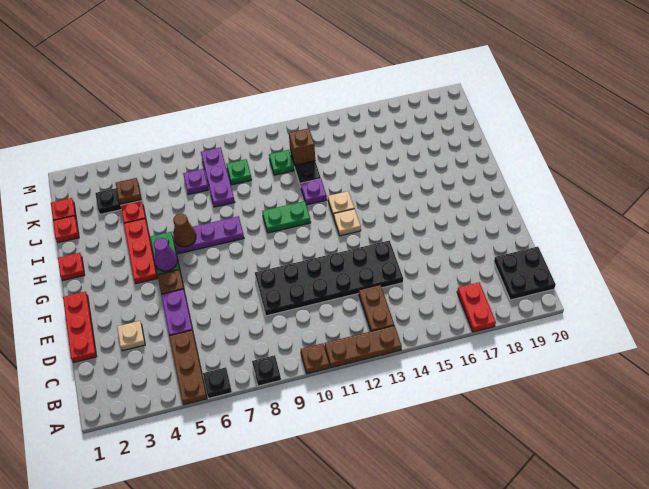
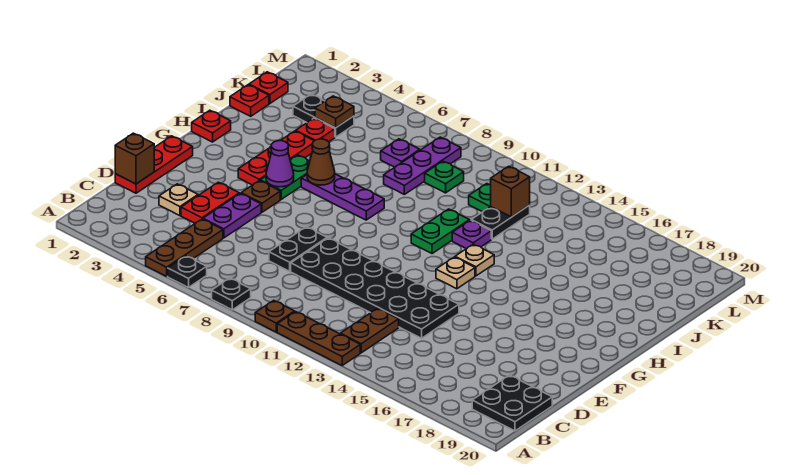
red plate A17:B17 level 1 -> red plate D4:E4 level 1
none -> brown brick D1 level 2
none -> black plate D8:E8 level 1
green plate H10:H11 level 1 -> green plate H11:I11 level 1

